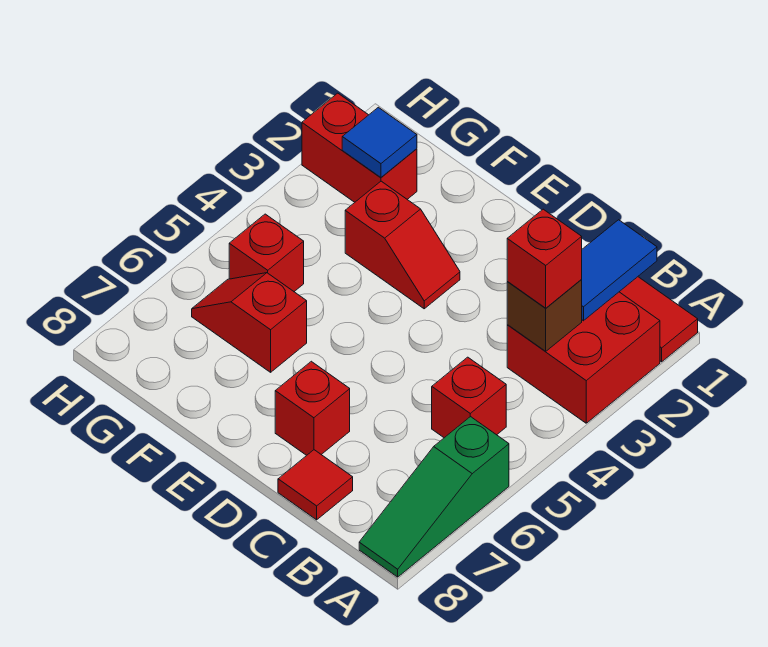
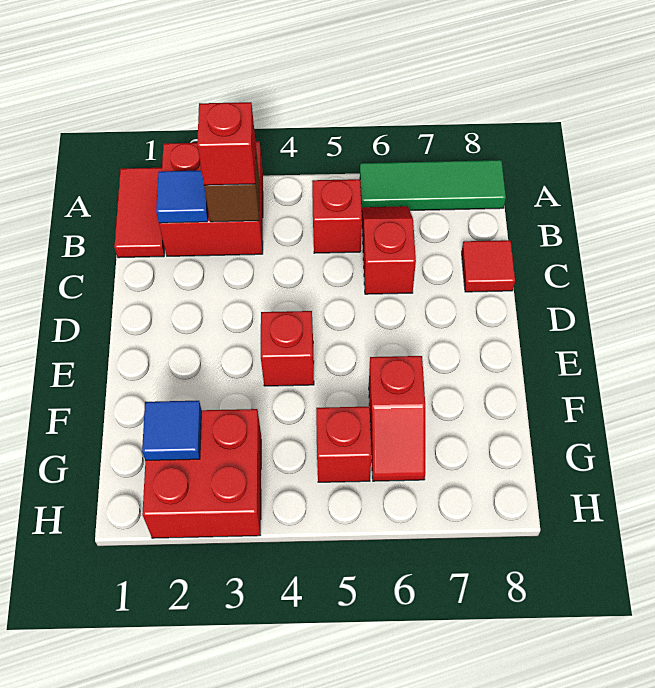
green slope A6:A8 level 1 top 6 -> green tile A6:A8 level 1
blue tile B1:B2 level 2 -> blue tile B2 level 2
red brick D7 level 1 -> red brick E4 level 1
red slope E3:F3 level 1 top F -> red slope B6:C6 level 1 top C
red brick G2:H2 level 1 -> red brick G2:H3 level 1

